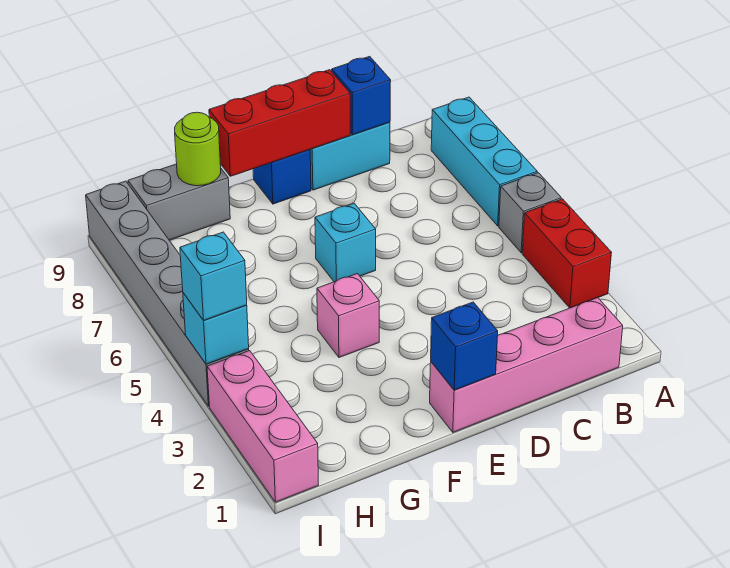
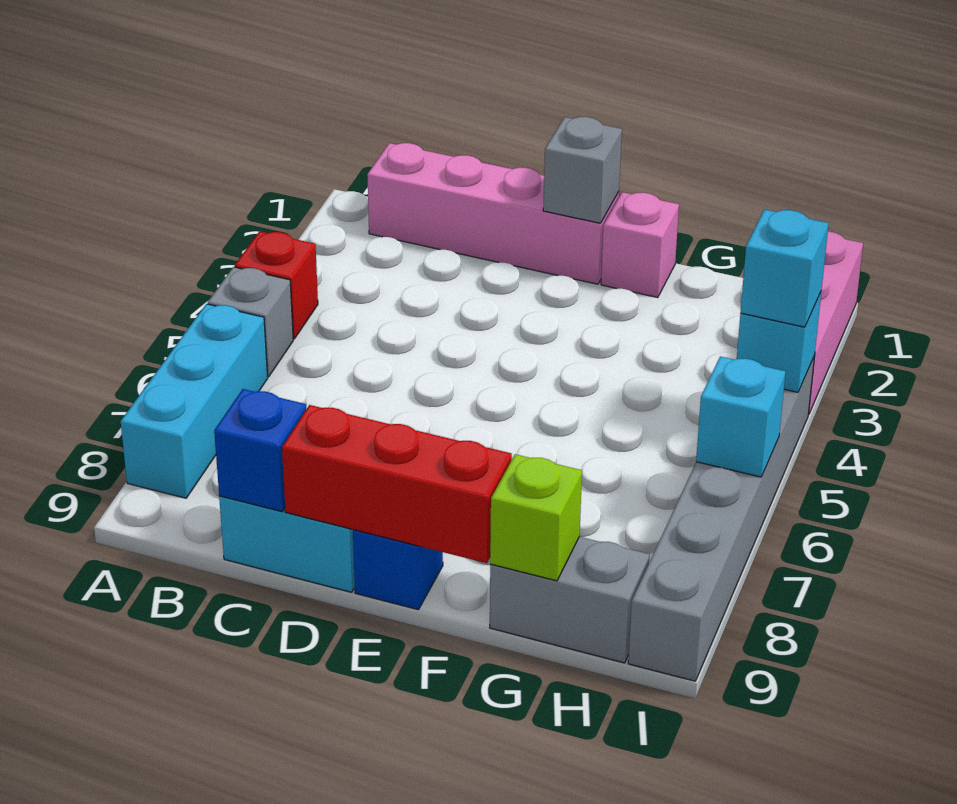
red brick A3:A4 level 1 -> red brick A4 level 1
blue brick E1 level 2 -> grey brick E1 level 2
cyan brick E6 level 1 -> cyan brick I6 level 2
pink brick F4 level 1 -> pink brick F1 level 1
lime round brick G9 level 2 -> lime brick G9 level 2

